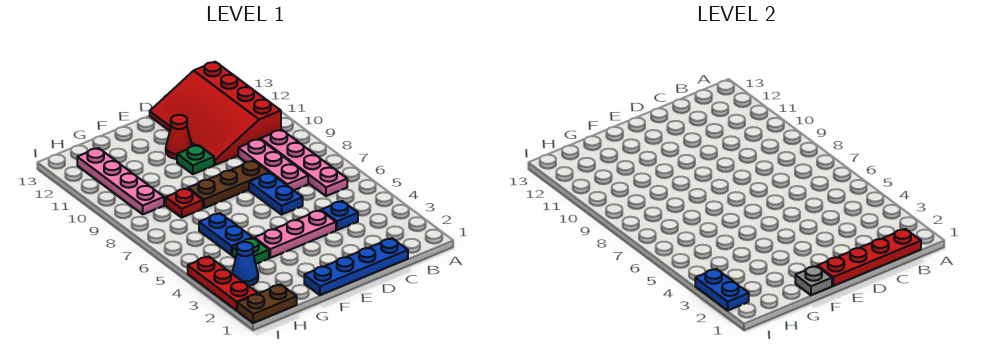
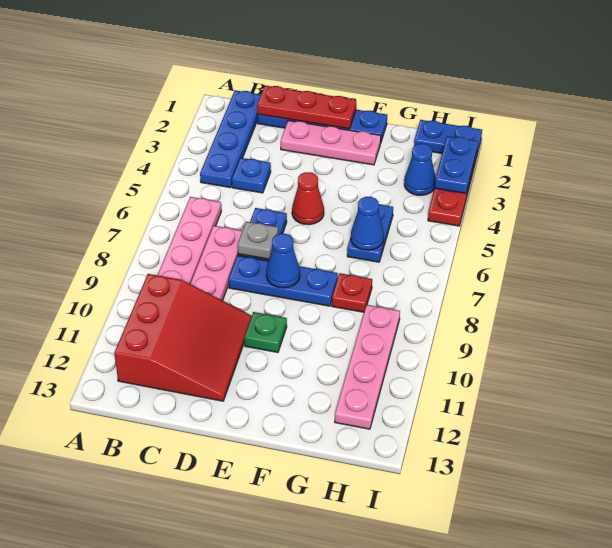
none -> blue plate B1:B4 level 1
red plate B1:E1 level 2 -> red plate C1:E1 level 2
red slope B10:D13 level 1 top B -> red slope B10:D12 level 1 top B
pink plate D4:F4 level 1 -> pink plate D2:F2 level 1
brown plate D8:F8 level 1 -> blue plate D8:F8 level 1
none -> blue cone E8 level 2
red cone E11 level 1 -> red cone E5 level 1
grey plate F1 level 2 -> grey plate D7 level 2
green plate G4 level 1 -> none
none -> blue cone G6 level 2
brown plate H1:I1 level 1 -> blue plate H1:I1 level 1

